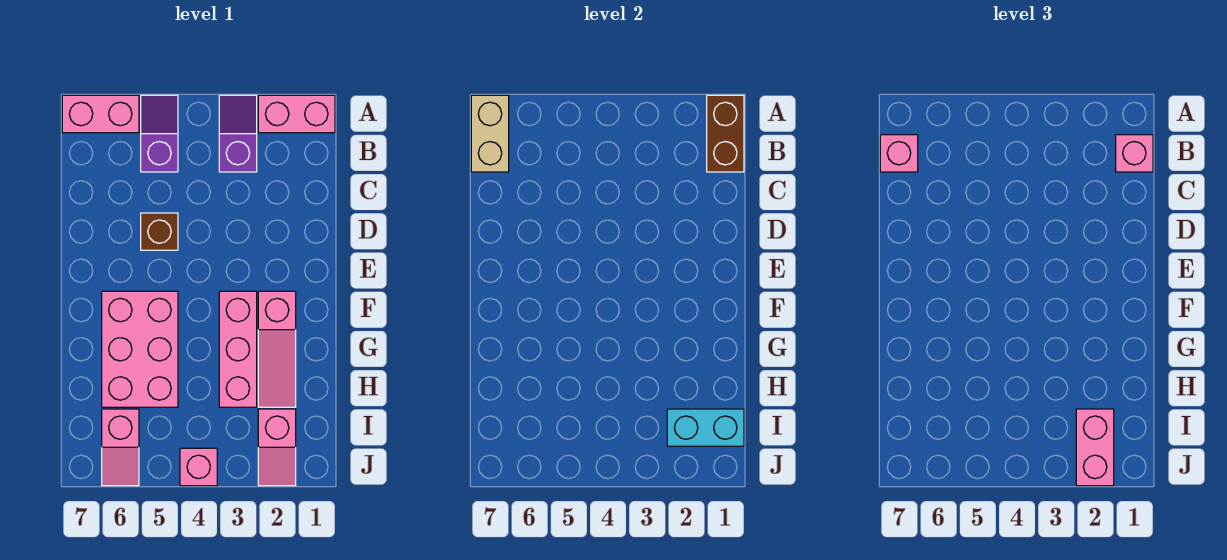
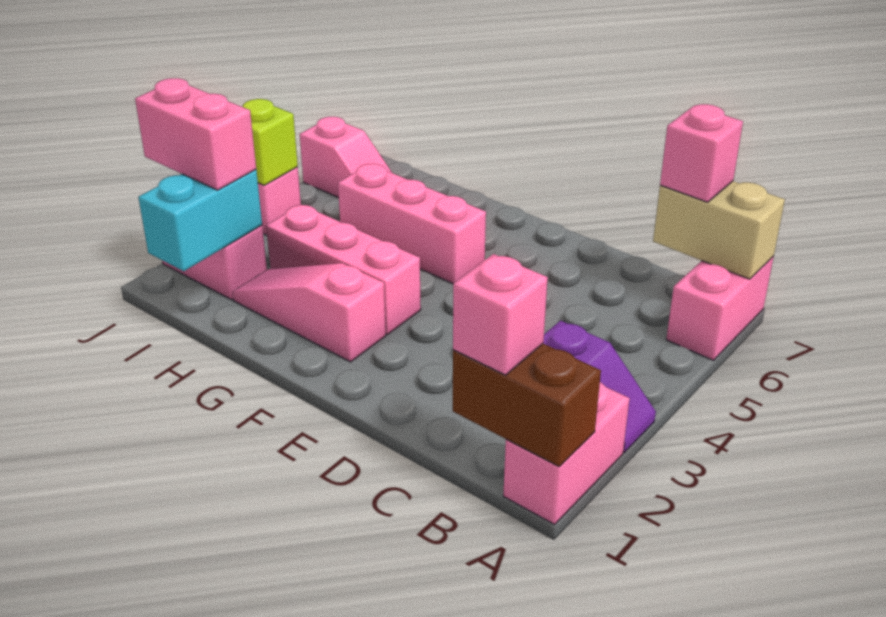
purple slope A5:B5 level 1 top B -> none
brown brick D5 level 1 -> none
pink brick F5:H6 level 1 -> pink brick F5:H5 level 1
pink slope I6:J6 level 1 top I -> pink slope I6:J6 level 1 top J
none -> lime brick J4 level 2

